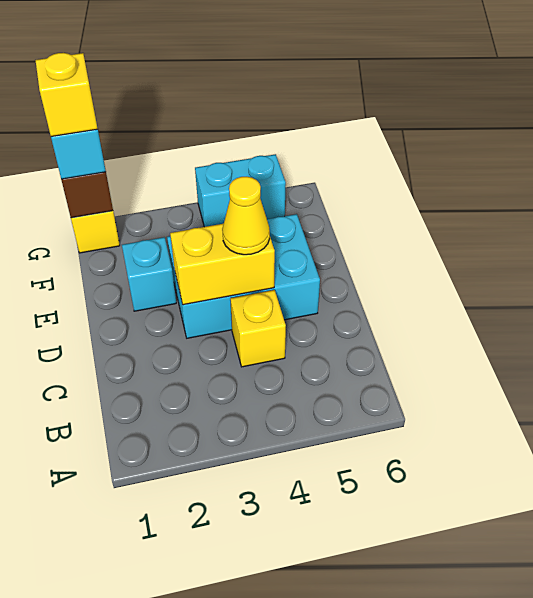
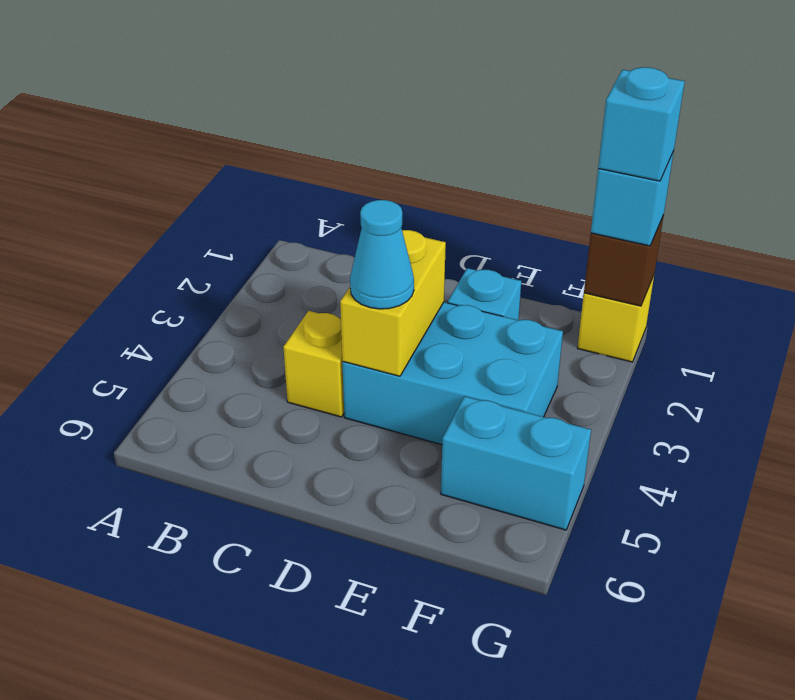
cyan brick D3:E5 level 1 -> cyan brick D3:F4 level 1
yellow cone D4 level 3 -> cyan cone D4 level 3
yellow brick G1 level 4 -> cyan brick G1 level 4
cyan brick G4:G5 level 1 -> cyan brick F5:G5 level 1

